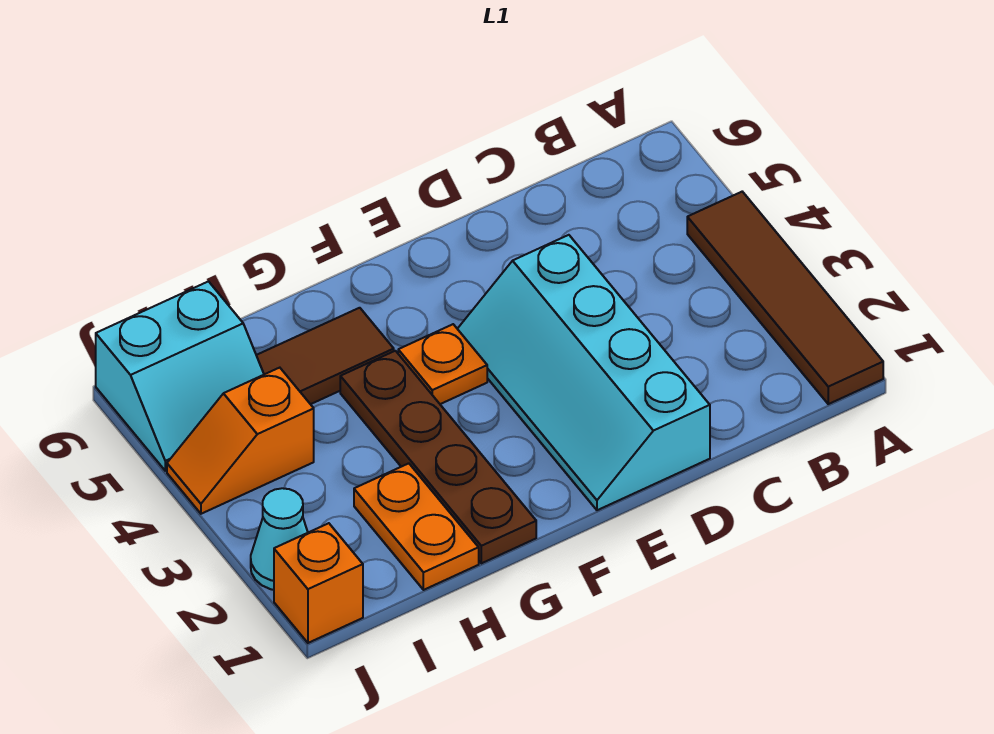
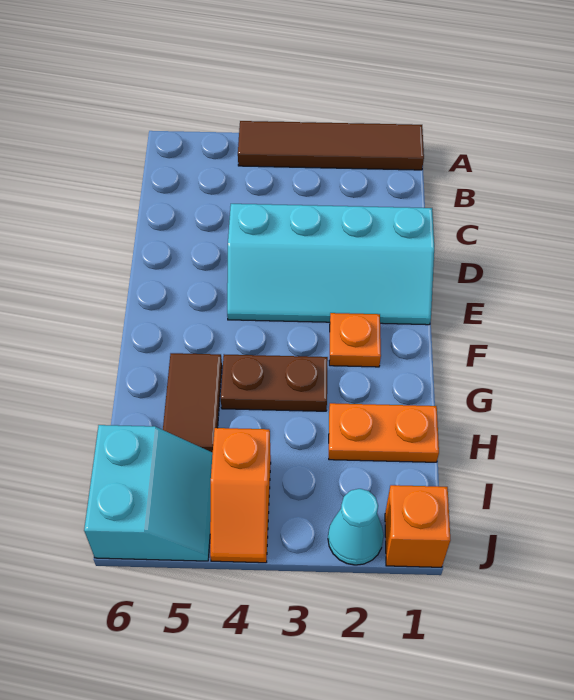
orange plate F4 level 1 -> orange plate F2 level 1
brown plate G1:G4 level 1 -> brown plate G3:G4 level 1

